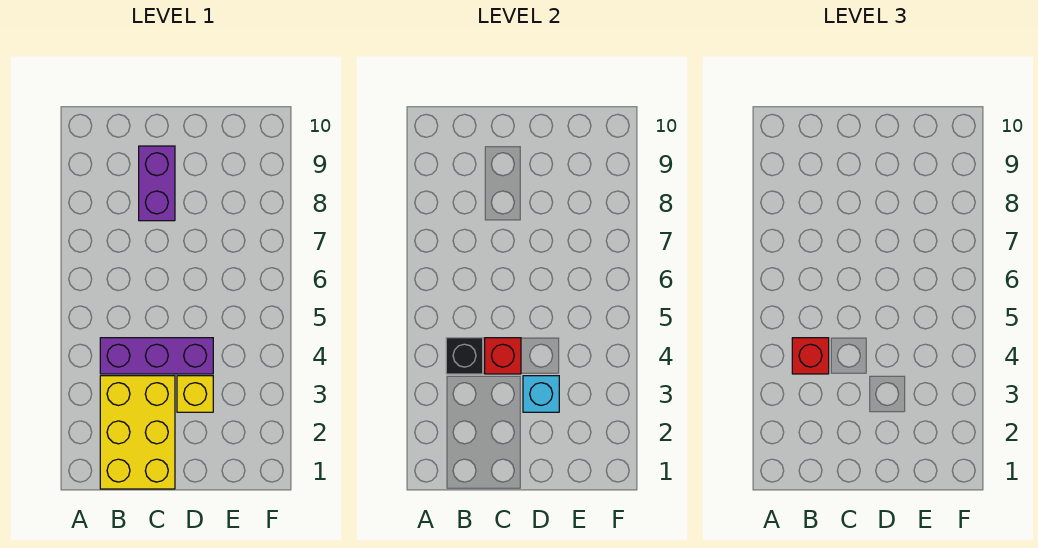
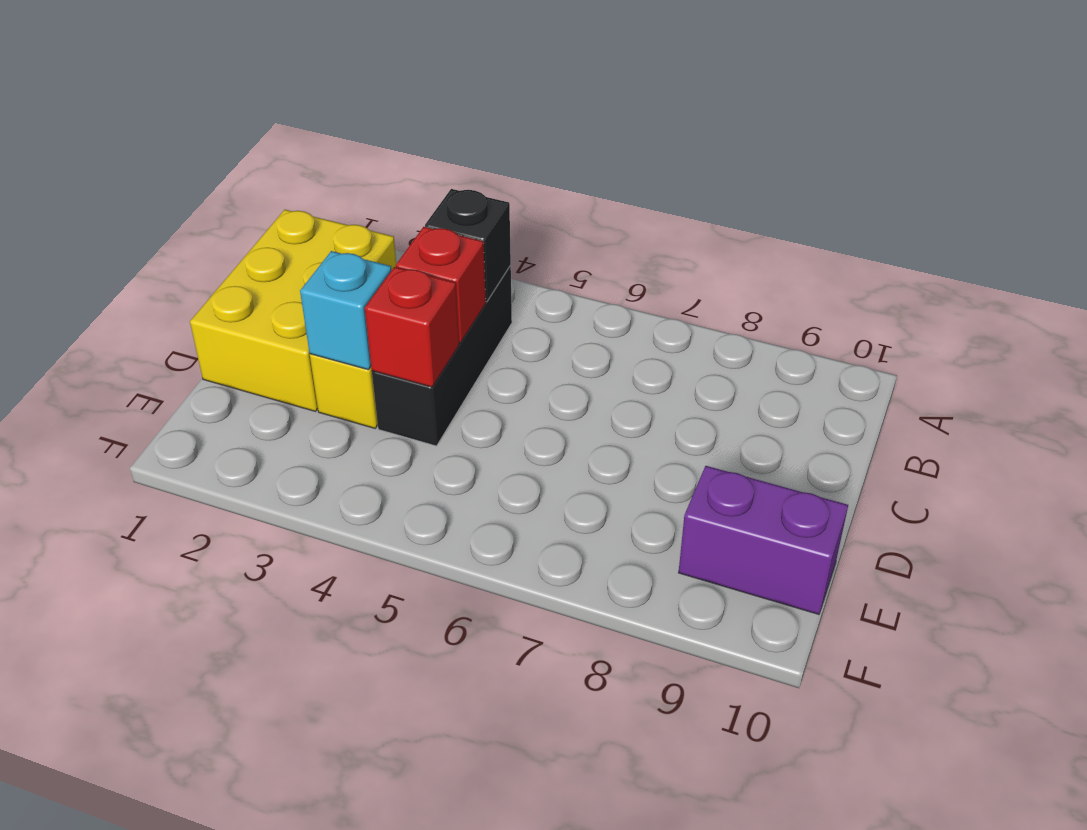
yellow brick B1:C3 level 1 -> yellow brick B1:D2 level 1
purple brick B4:D4 level 1 -> black brick B4:D4 level 1
red brick B4 level 3 -> red brick D4 level 2
purple brick C8:C9 level 1 -> purple brick E9:E10 level 1

